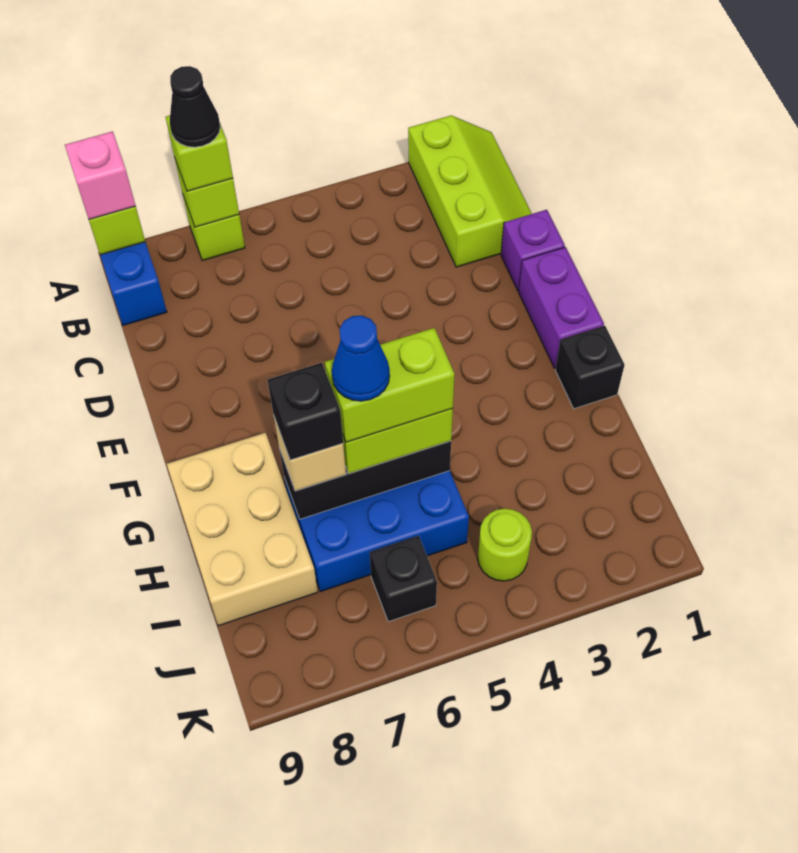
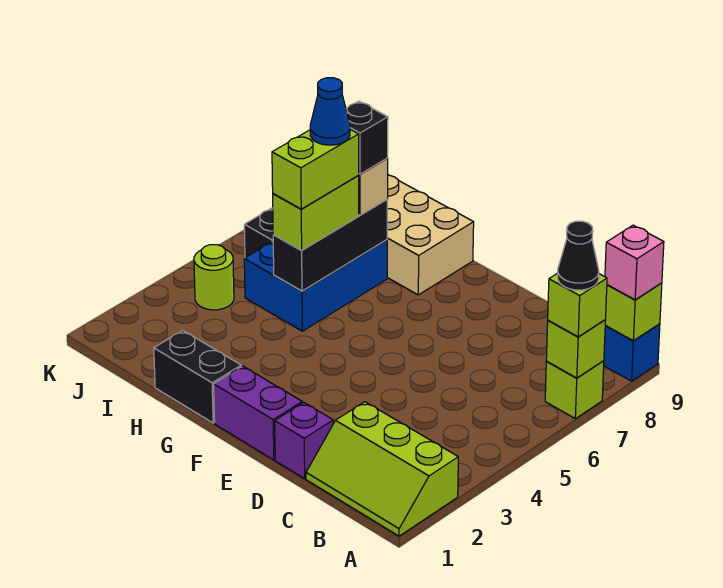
black brick G1 level 1 -> black brick G1:H1 level 1

